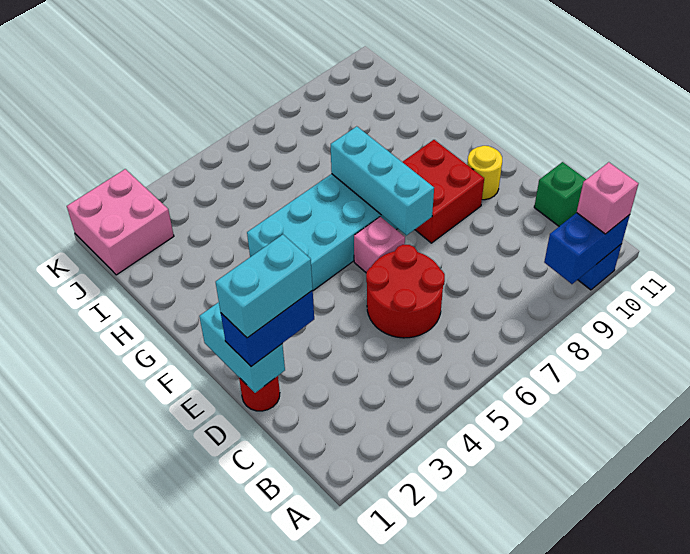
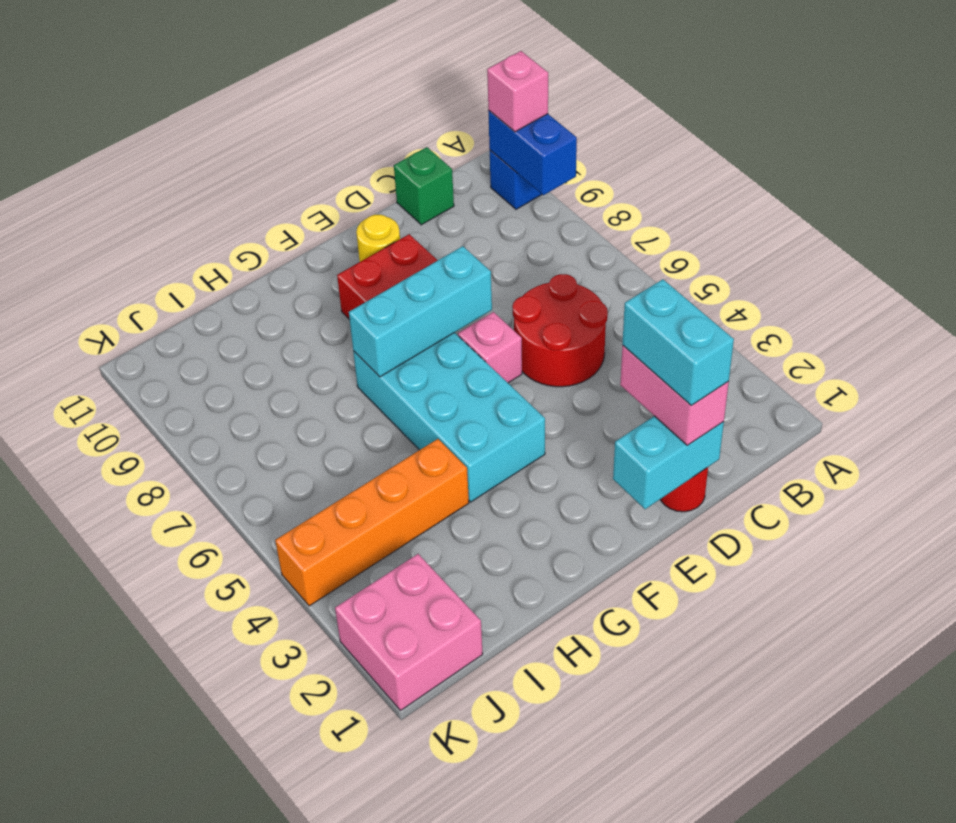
blue brick D1:D2 level 3 -> pink brick D1:D2 level 3
none -> orange brick H4:K4 level 1

